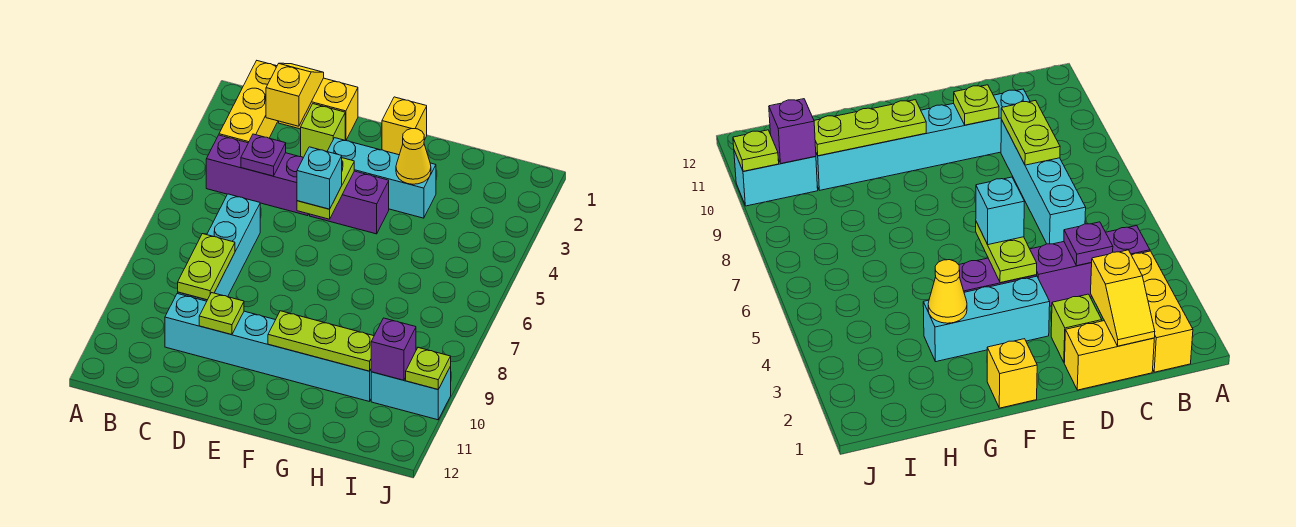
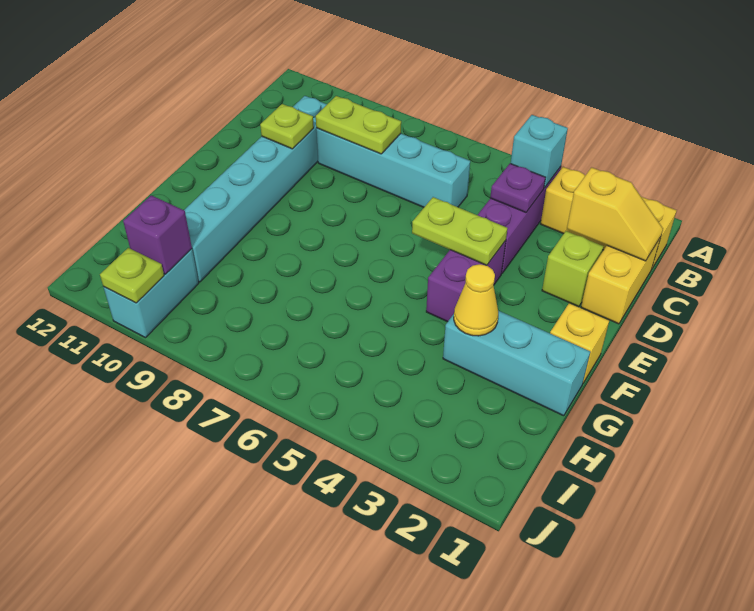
cyan brick E3:G3 level 1 -> cyan brick G1:G3 level 1
cyan brick E5 level 3 -> cyan brick B4 level 2
lime plate F10:H10 level 2 -> none

